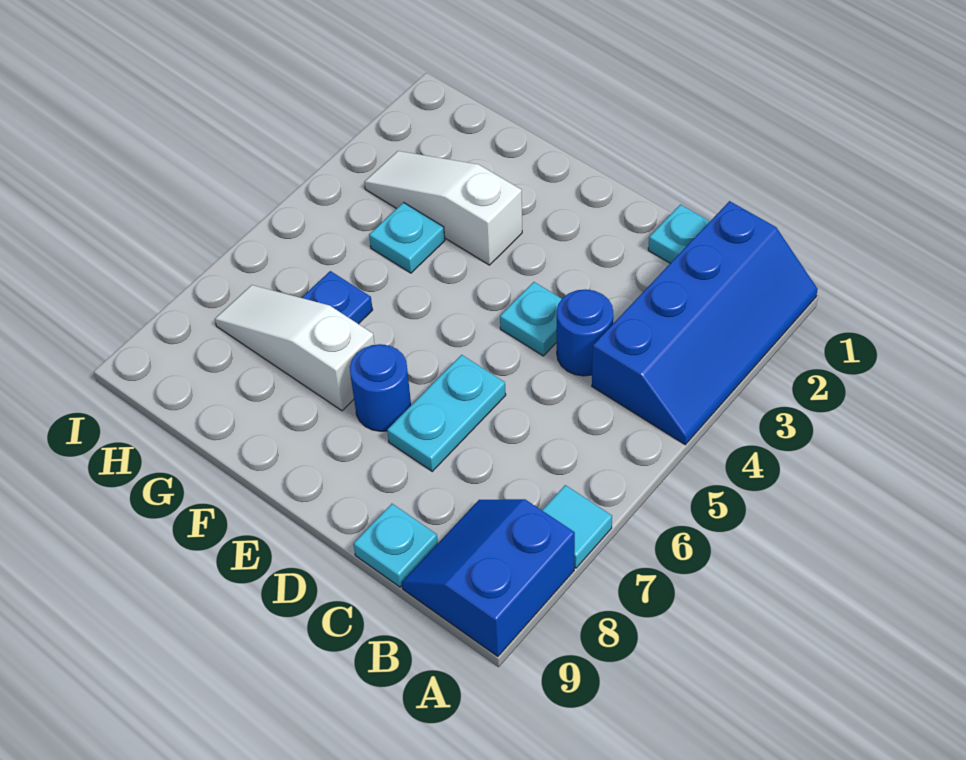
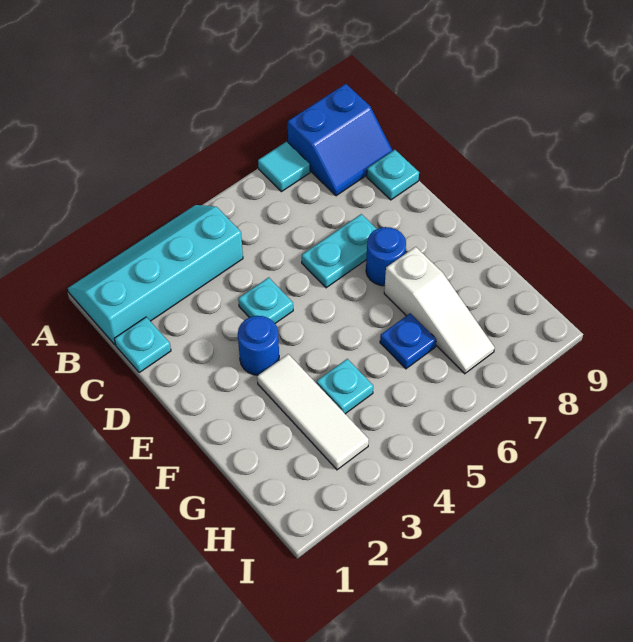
blue slope A1:B4 level 1 top B -> cyan slope A1:B4 level 1 top B
blue round brick C4 level 1 -> blue round brick E3 level 1
white slope F3:H3 level 1 top F -> white tile F3:H3 level 1

